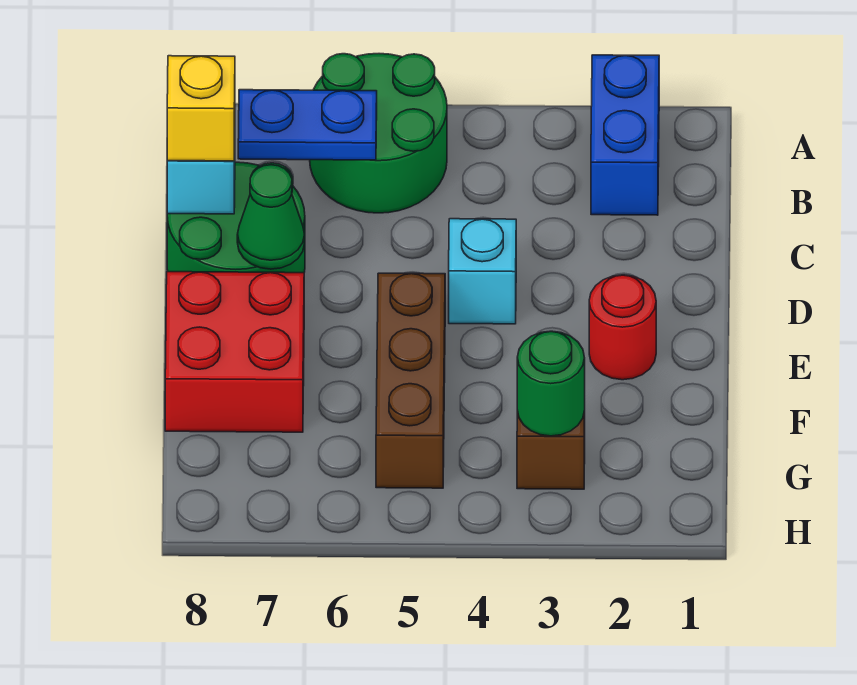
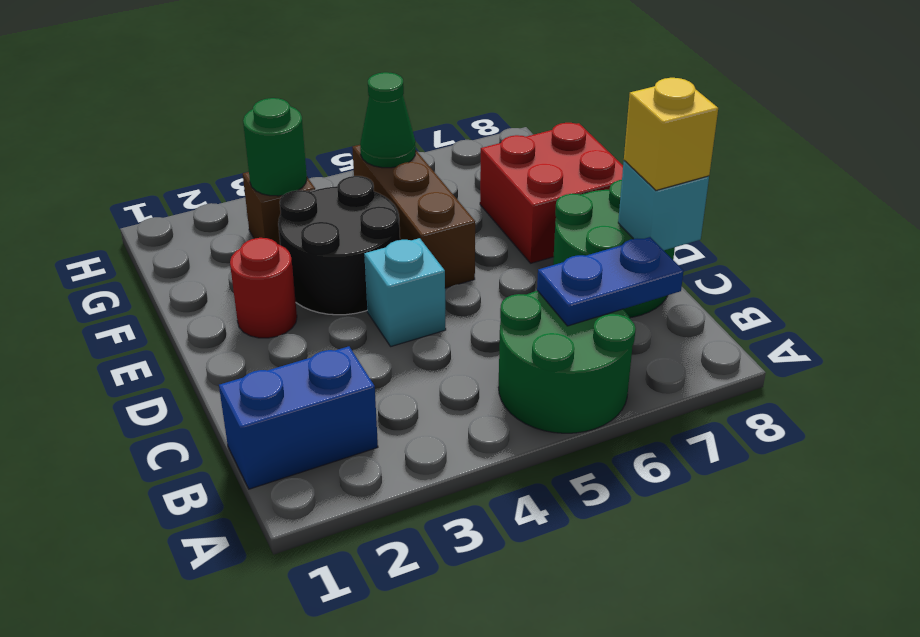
blue brick A2:B2 level 1 -> blue brick B1:B2 level 1
green cone D7 level 2 -> green cone G5 level 2
none -> black round brick E3:F4 level 1

